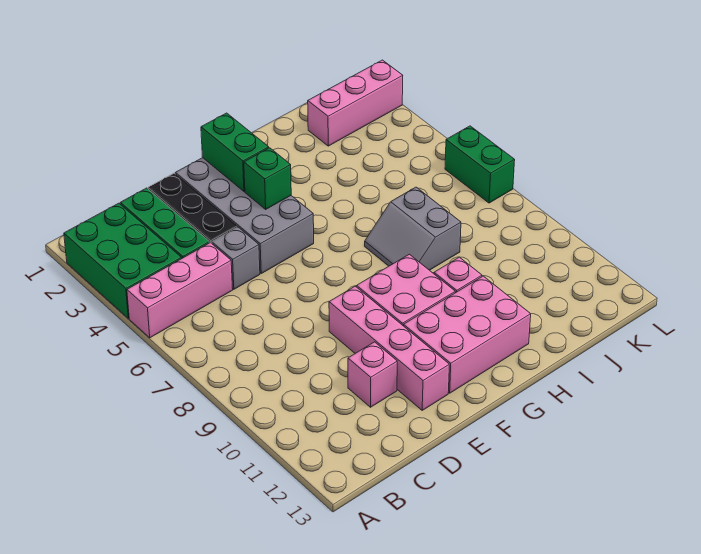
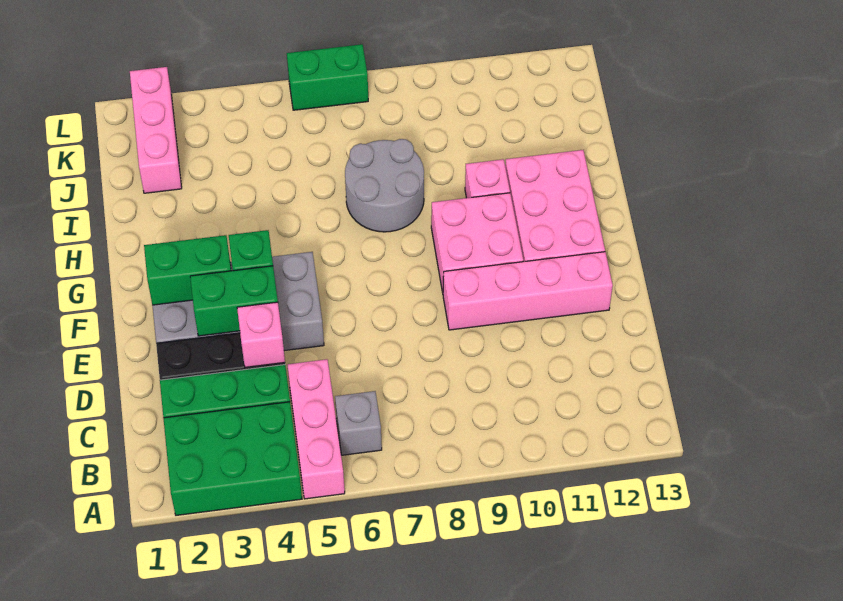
grey brick D5 level 1 -> grey brick B6 level 1
pink brick D11 level 1 -> pink brick D4 level 2
none -> green brick E3:E4 level 2
grey slope H7:I8 level 1 top I -> grey round brick H7:I8 level 1

